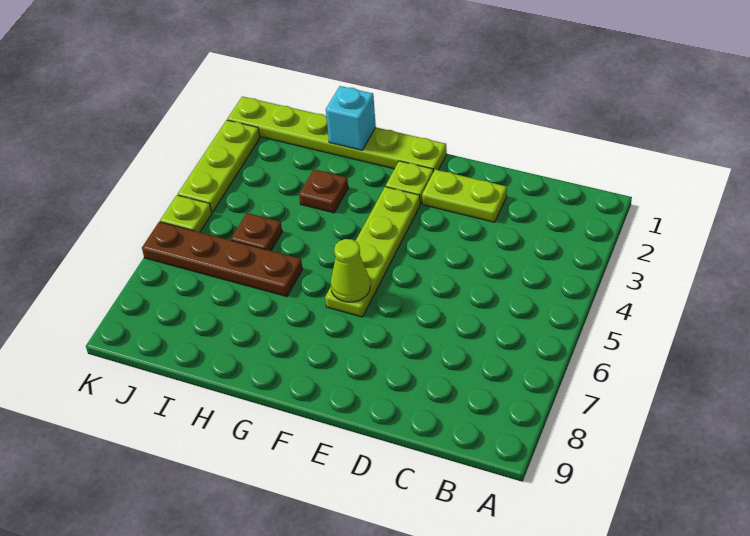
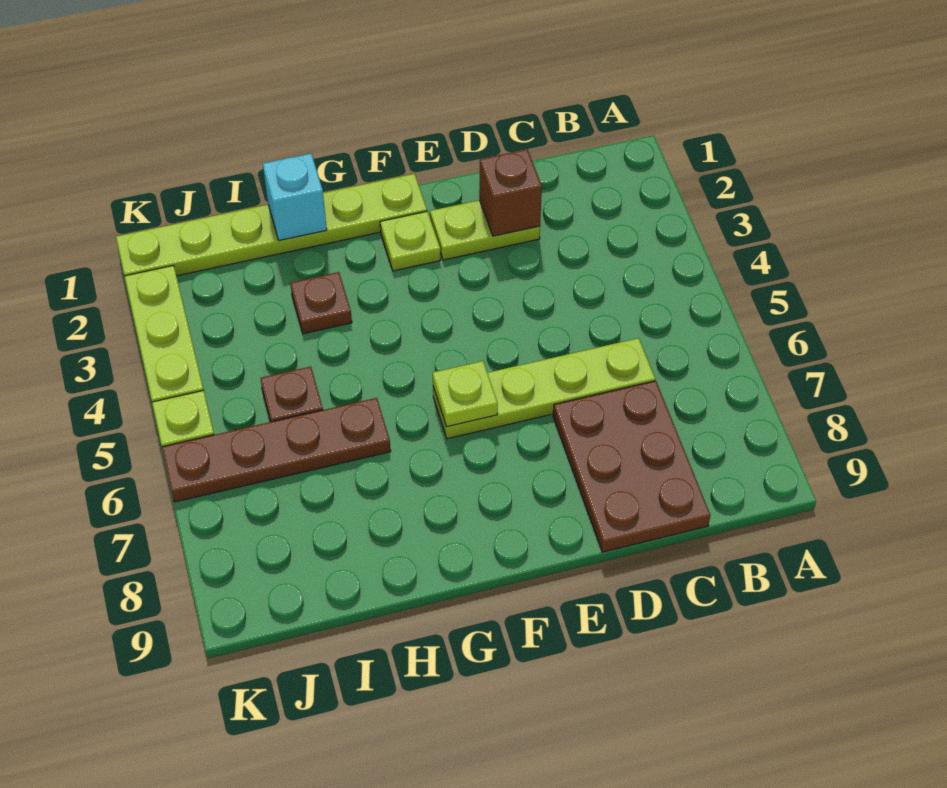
none -> brown plate C7:D9 level 1
none -> brown brick D2 level 2
lime plate F3:F6 level 1 -> lime plate C6:F6 level 1
lime cone F6 level 2 -> lime plate F6 level 2

